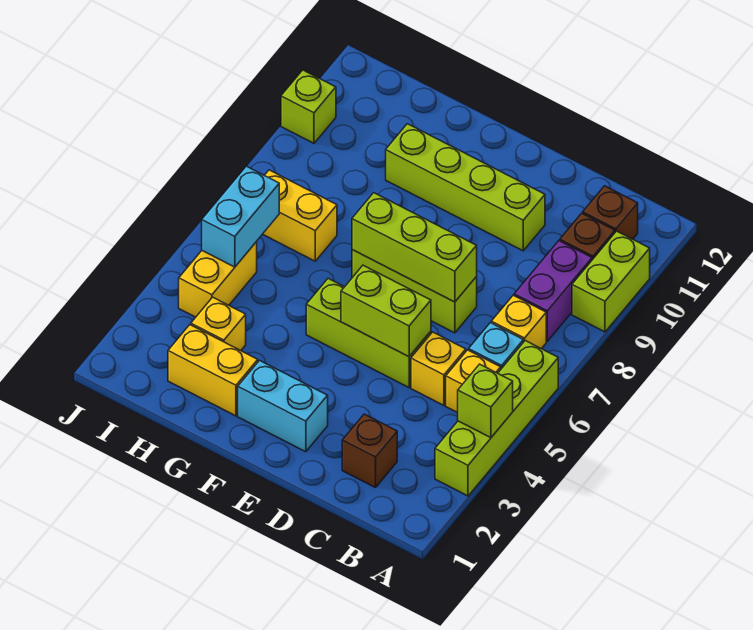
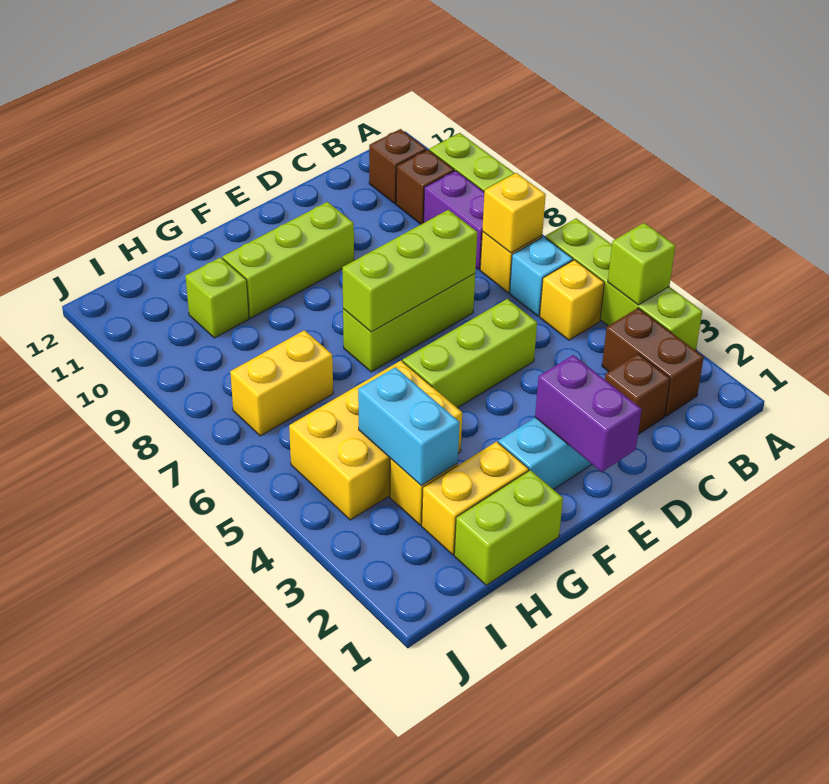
none -> brown brick B2:B3 level 1
yellow brick C5 level 1 -> yellow brick B7 level 2
lime brick D5:E5 level 2 -> lime brick G1:H1 level 1
lime brick D10:G10 level 1 -> lime brick E10:G10 level 1
none -> purple brick E1:E2 level 2
yellow brick I4:I5 level 1 -> yellow brick G4:I5 level 1
cyan brick I5:I6 level 2 -> cyan brick H3:H4 level 2
lime brick J10 level 1 -> lime brick H10 level 1

